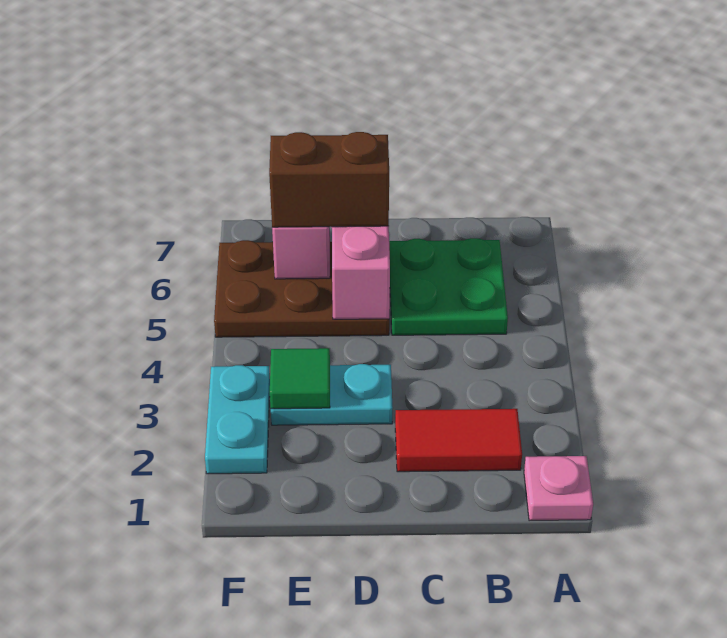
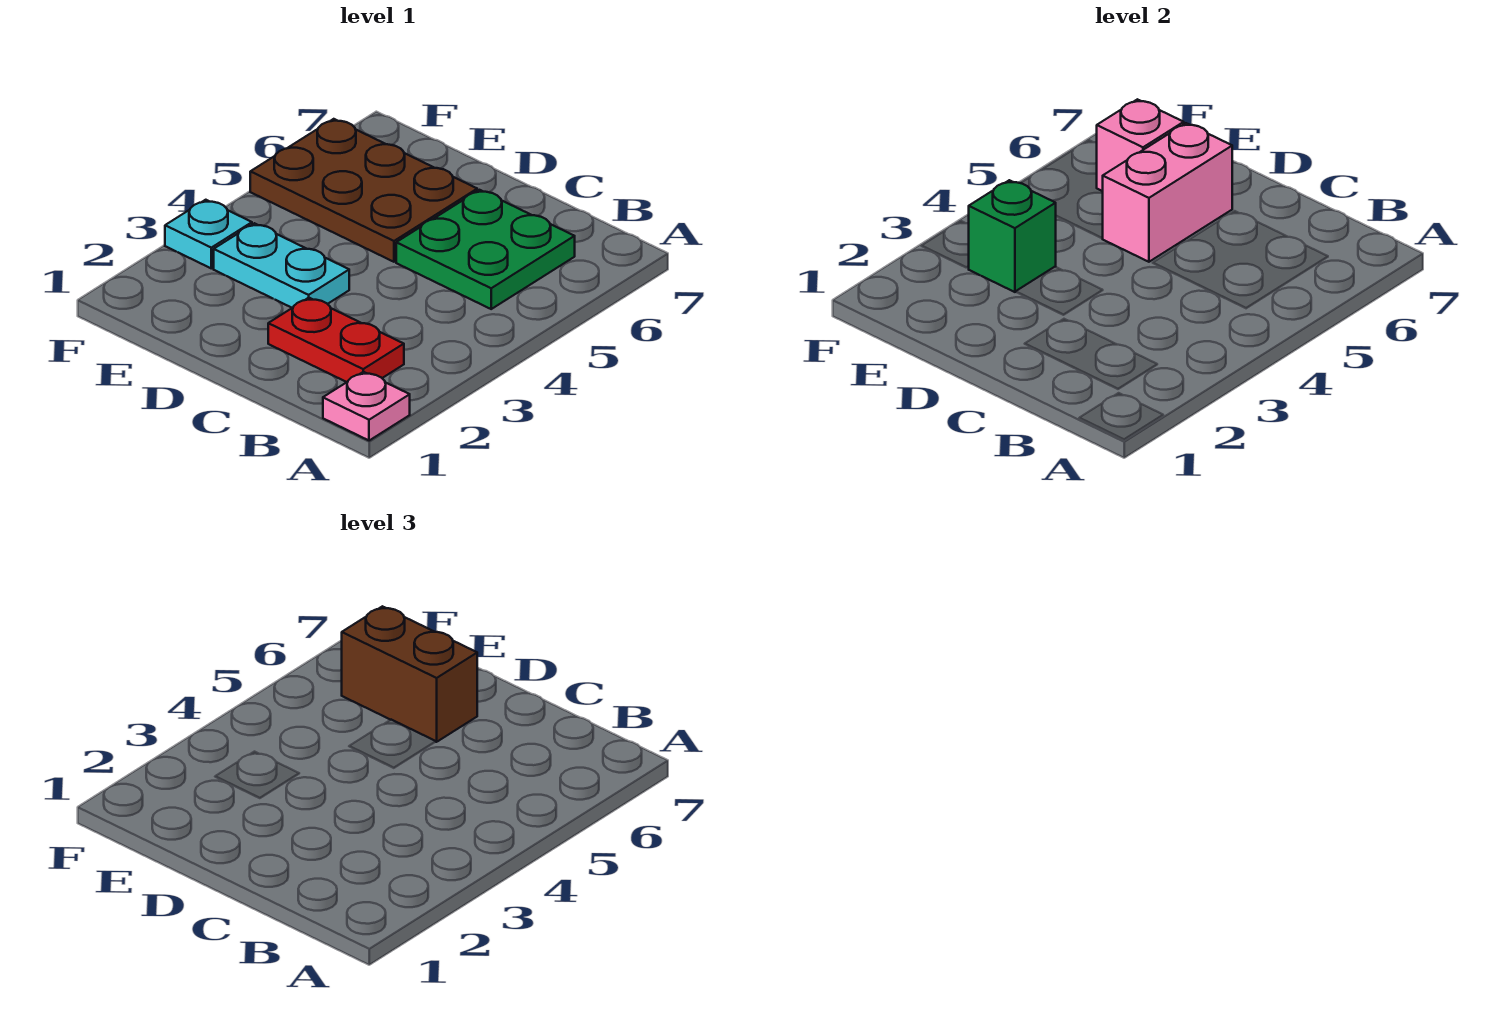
red tile B2:C2 level 1 -> red plate B2:C2 level 1
green tile E3 level 2 -> green brick E3 level 2
cyan plate F2:F3 level 1 -> cyan plate F3 level 1

